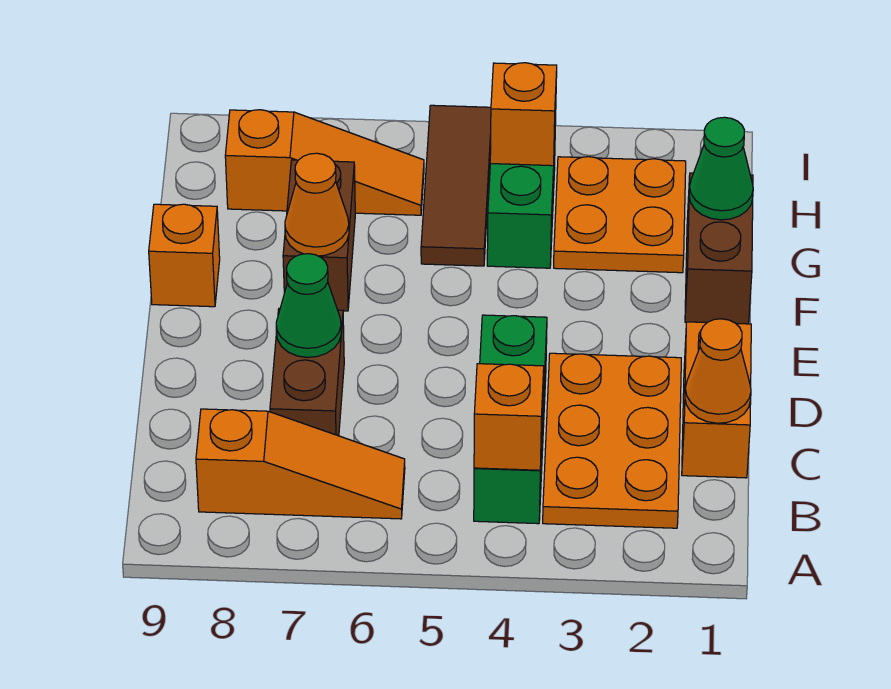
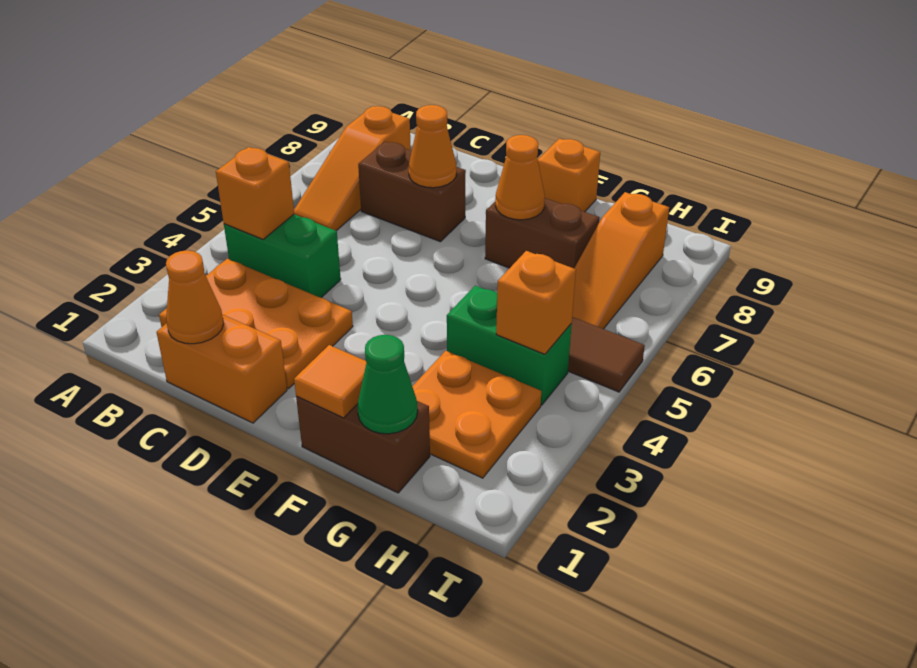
green brick B4:D4 level 1 -> green brick B4:C4 level 1
green cone D7 level 2 -> orange cone D7 level 2
none -> orange tile F1 level 2

